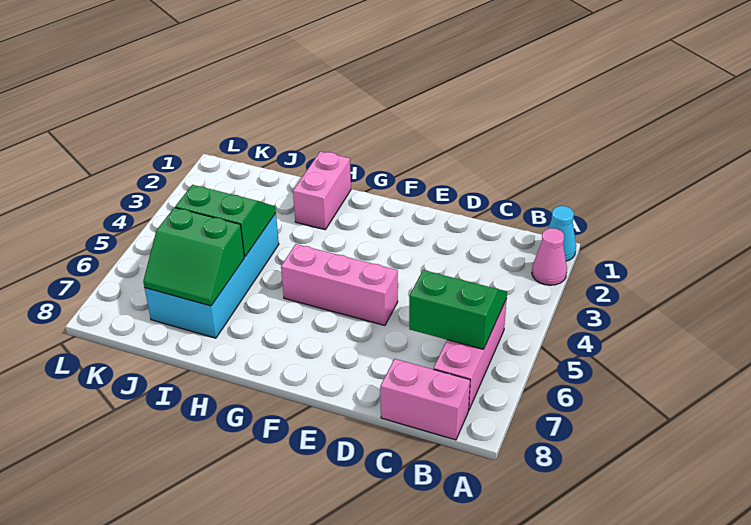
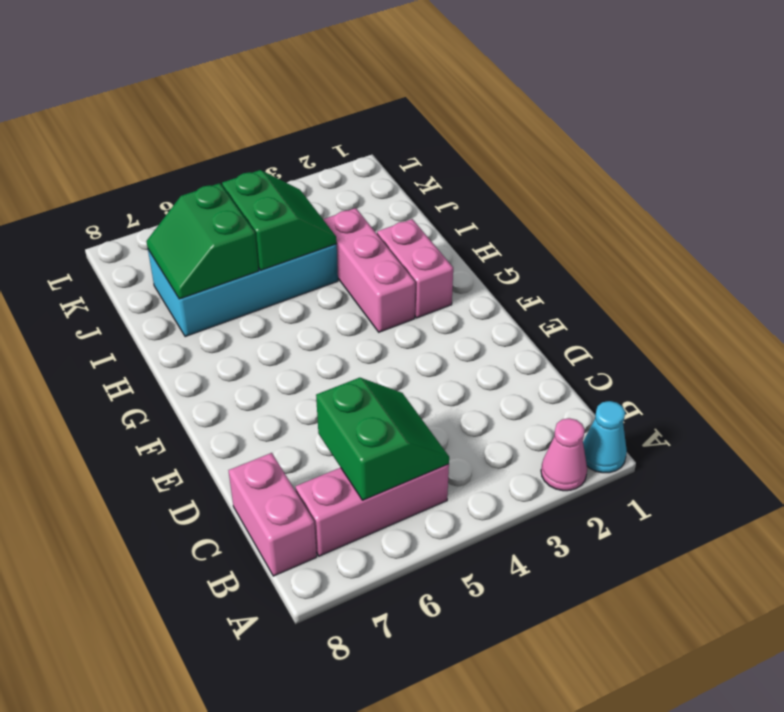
pink brick E5:G5 level 1 -> pink brick G3:I3 level 1
pink brick H1:H2 level 1 -> pink brick G2:H2 level 1

